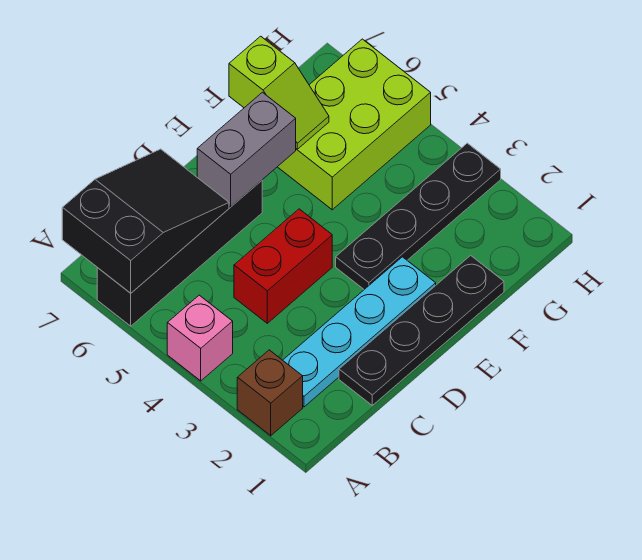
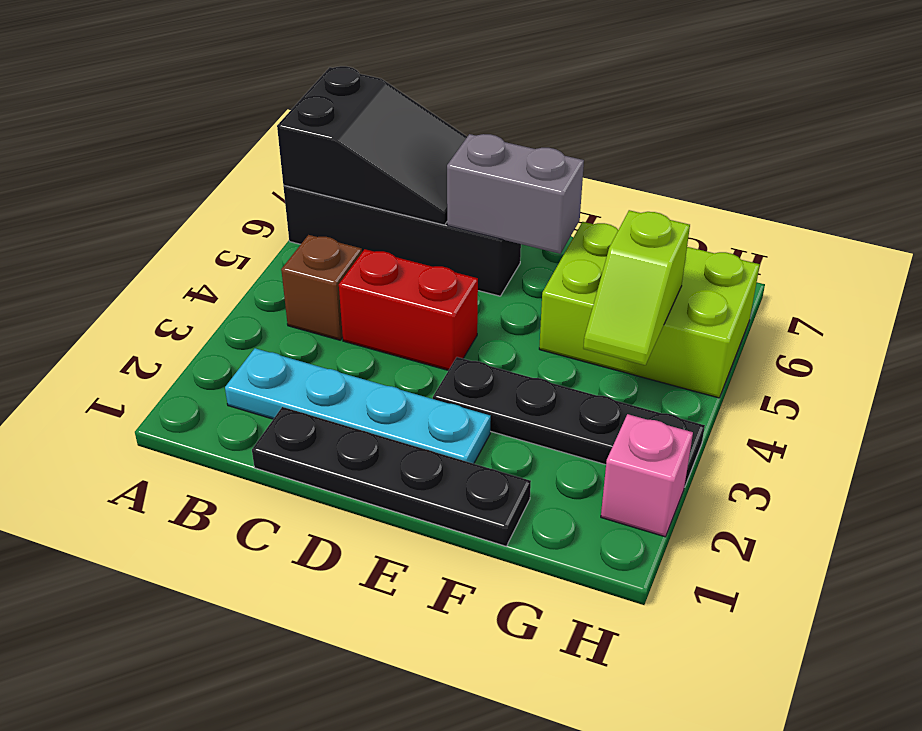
brown brick A2 level 1 -> brown brick B4 level 1
pink brick A4 level 1 -> pink brick H2 level 1
lime slope F6:F7 level 2 top 7 -> lime slope G4:G5 level 2 top 5

